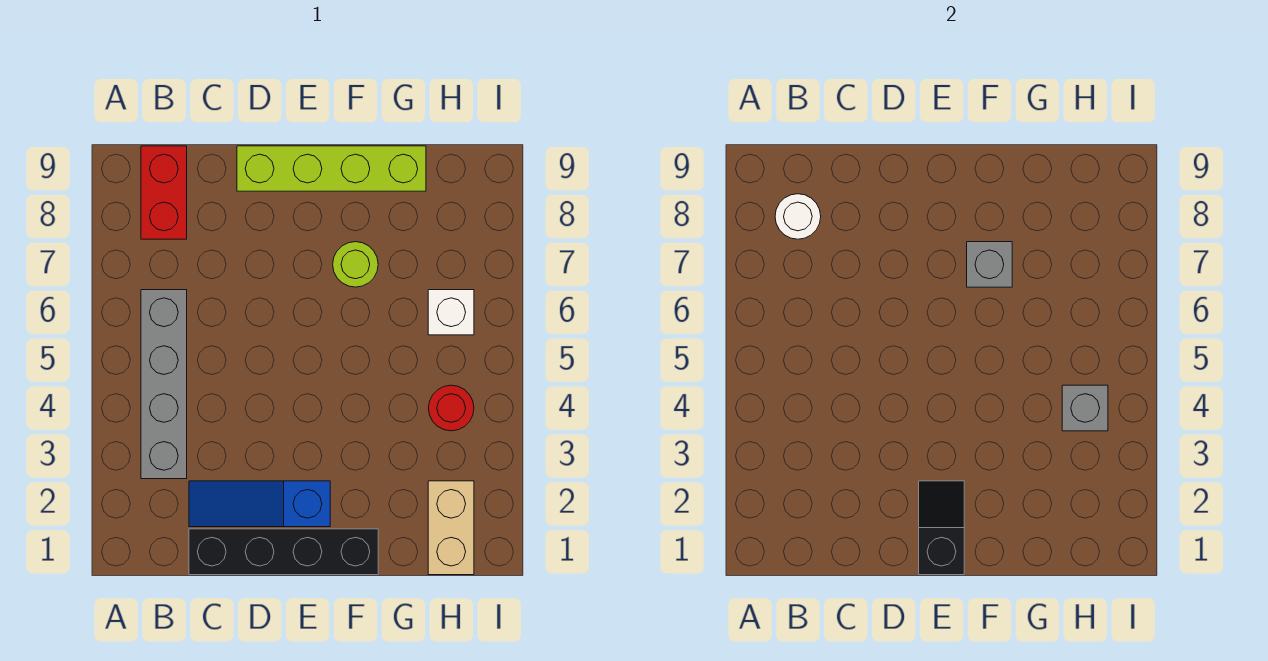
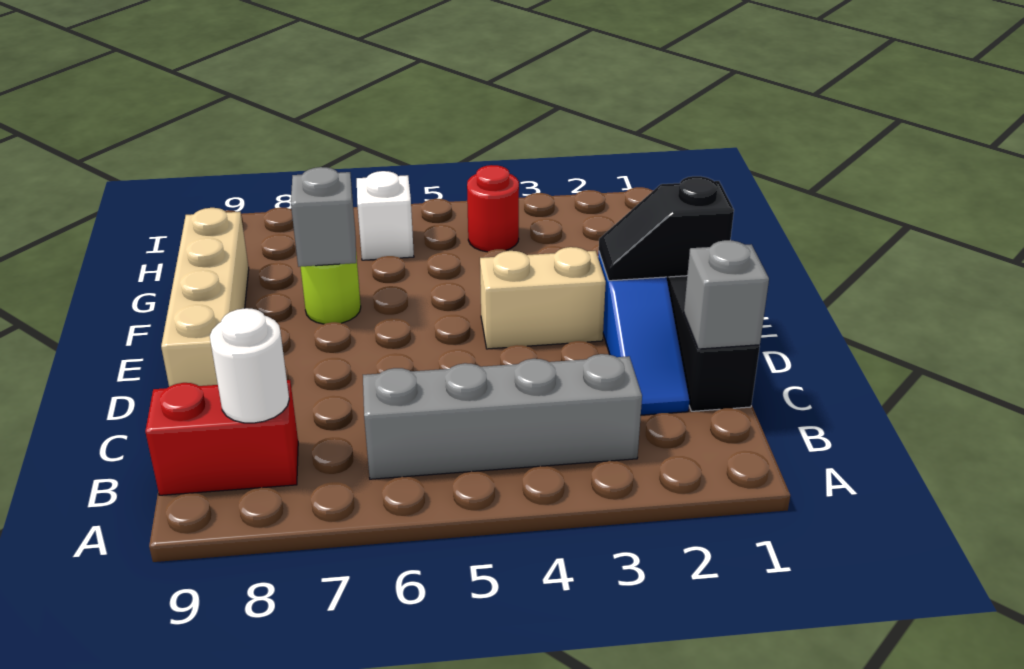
lime brick D9:G9 level 1 -> tan brick D9:G9 level 1
tan brick H1:H2 level 1 -> tan brick E3:E4 level 1
grey brick H4 level 2 -> grey brick C1 level 2

